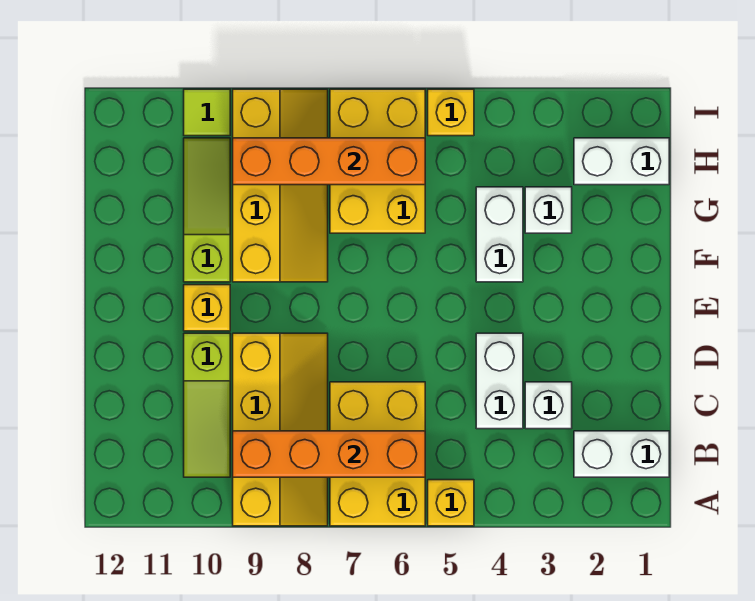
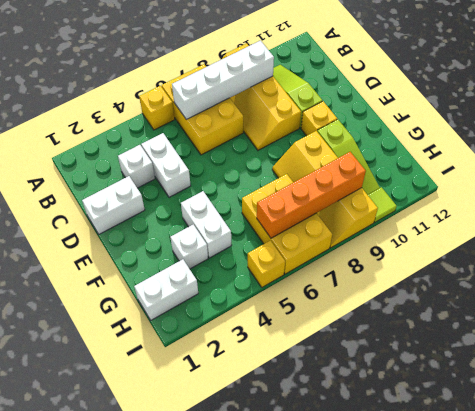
white brick B1:B2 level 1 -> white brick D1:D2 level 1
orange brick B6:B9 level 2 -> white brick B6:B9 level 2

